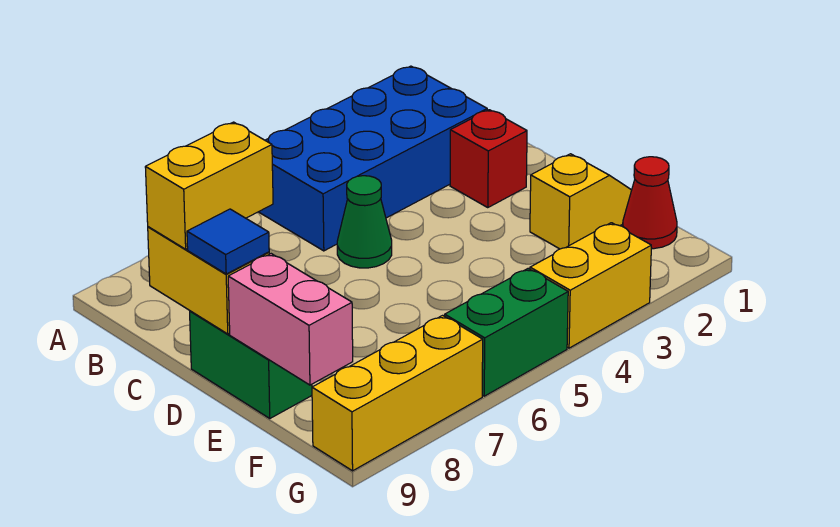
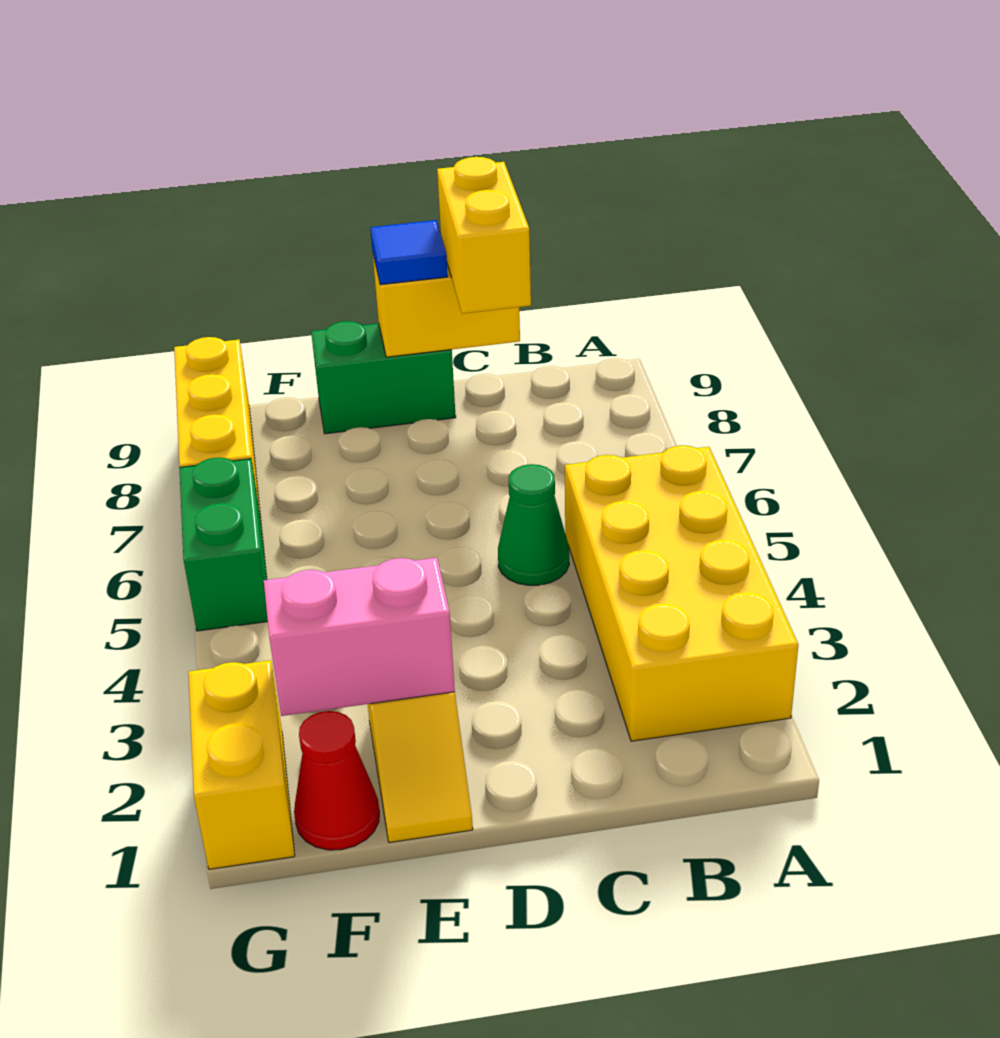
blue brick A2:B5 level 1 -> yellow brick A2:B5 level 1
red brick C2 level 1 -> none
pink brick E9:F9 level 2 -> pink brick E2:F2 level 2
yellow brick G3:G4 level 1 -> yellow brick G1:G2 level 1

